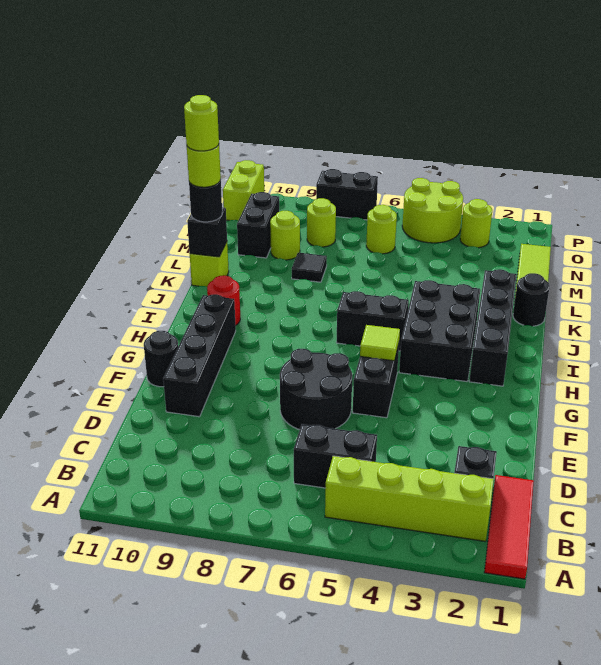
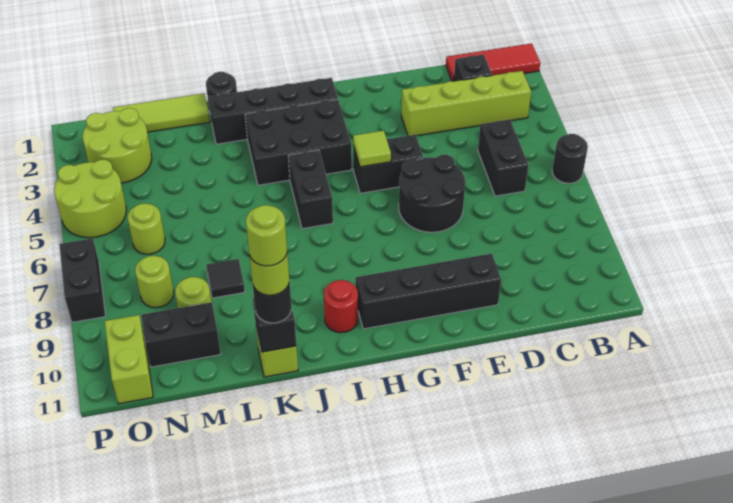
lime brick B2:B5 level 1 -> lime brick B3:E3 level 1
black round brick F11 level 1 -> black round brick A6 level 1
lime round brick O3 level 1 -> lime round brick N2:O3 level 1
lime brick O11:P11 level 1 -> lime brick O10:O11 level 1

